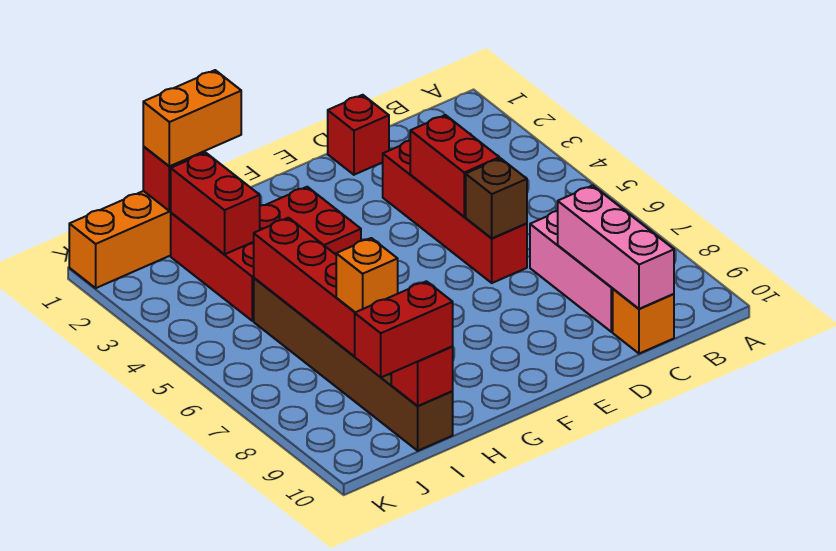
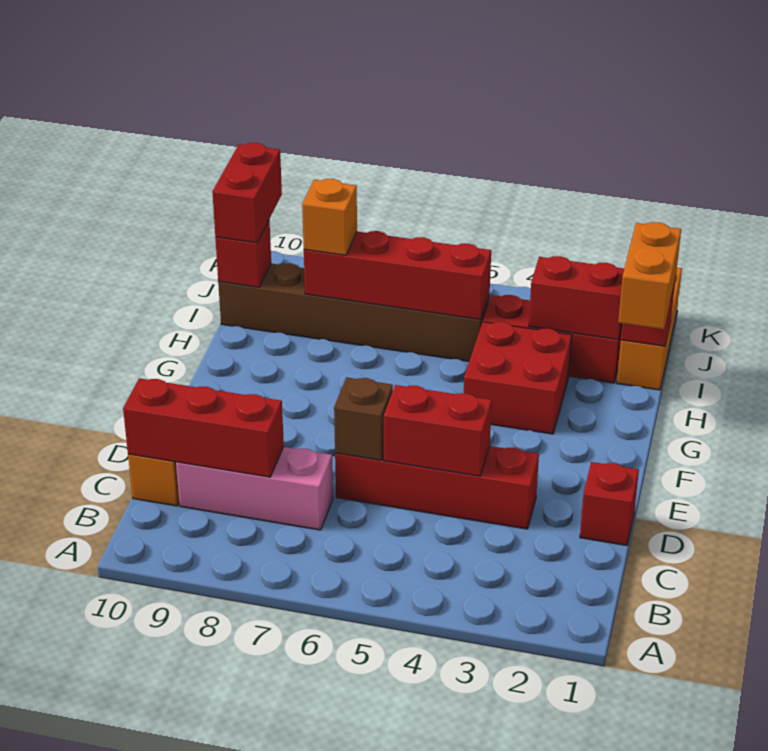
pink brick C8:C10 level 2 -> red brick C8:C10 level 2

